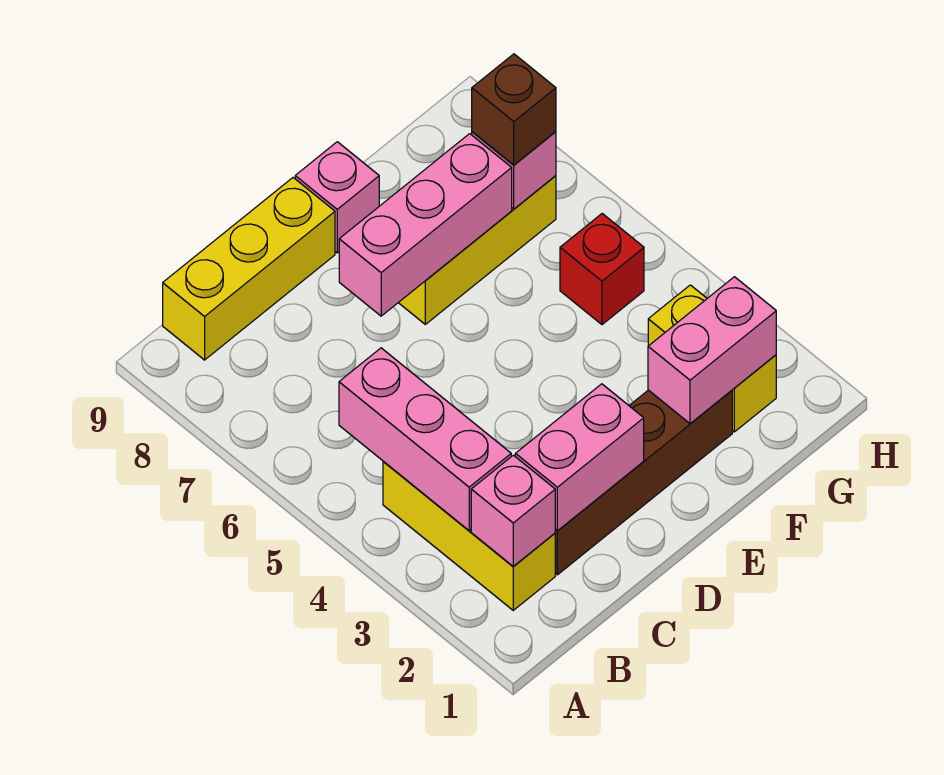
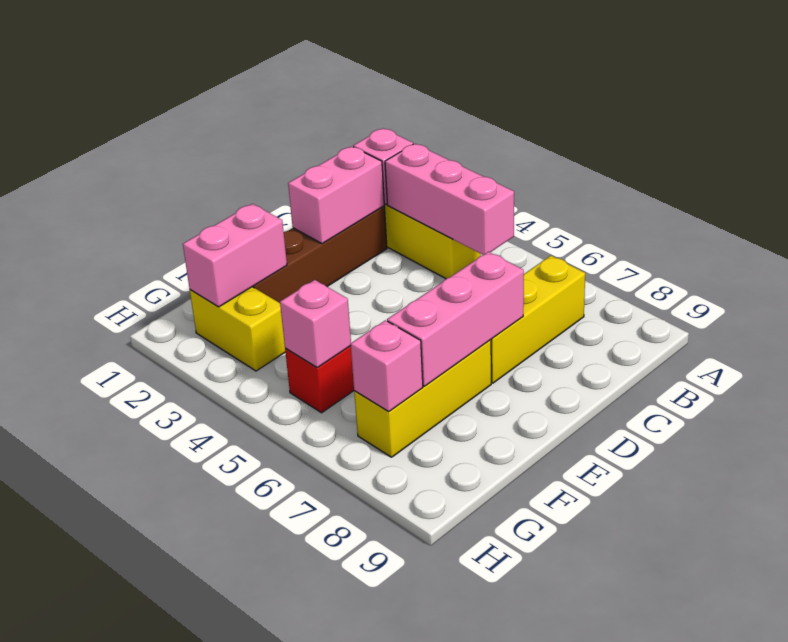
yellow brick B9:D9 level 1 -> yellow brick B7:D7 level 1
pink brick E9 level 1 -> pink brick G5 level 2
brown brick G7 level 3 -> none

